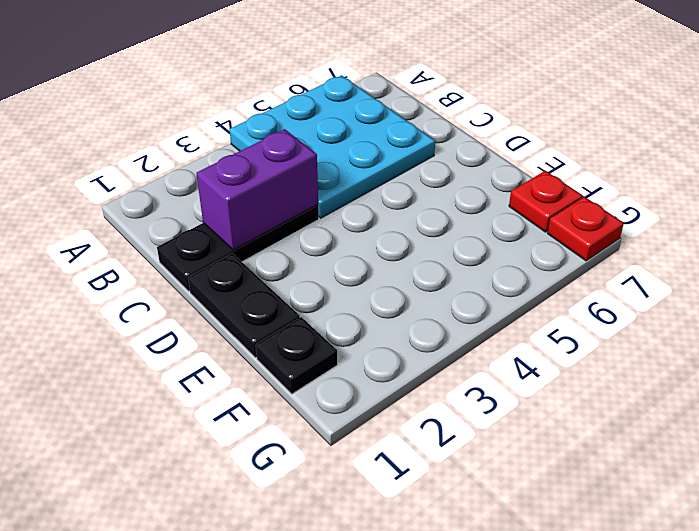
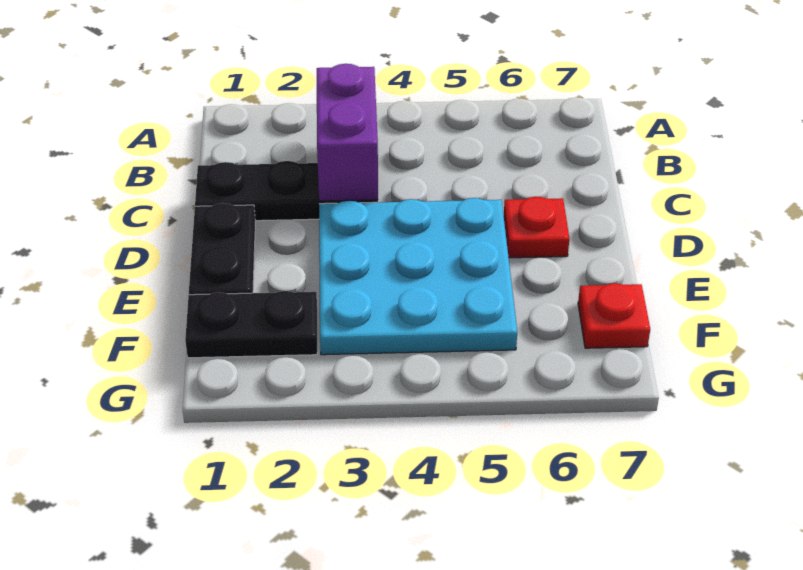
cyan plate A4:C6 level 1 -> cyan plate D3:F5 level 1
purple brick C2:C3 level 2 -> purple brick B3:C3 level 2
black plate F1 level 1 -> black plate F1:F2 level 1
red plate G7 level 1 -> red plate D6 level 1

